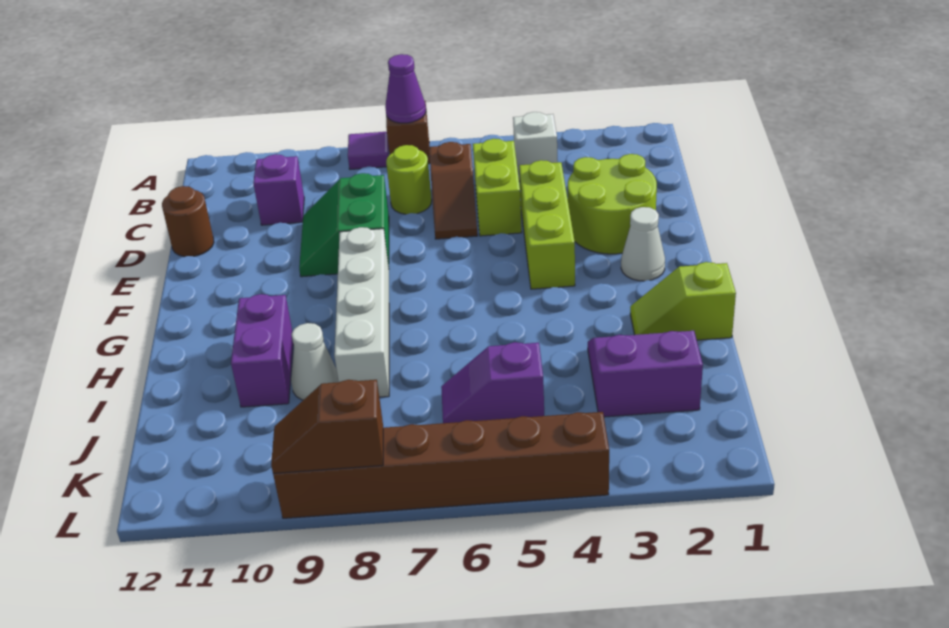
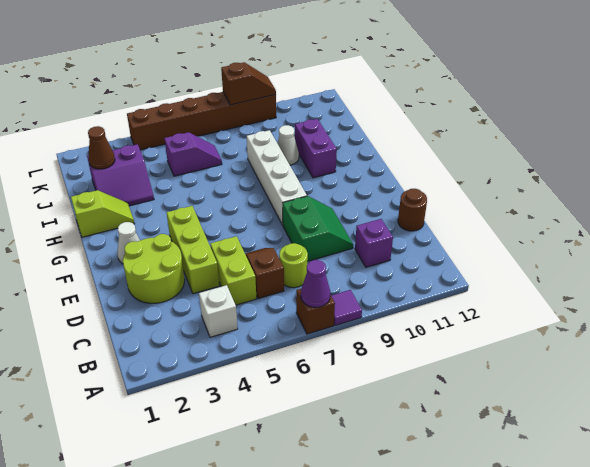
none -> brown cone J2 level 2

